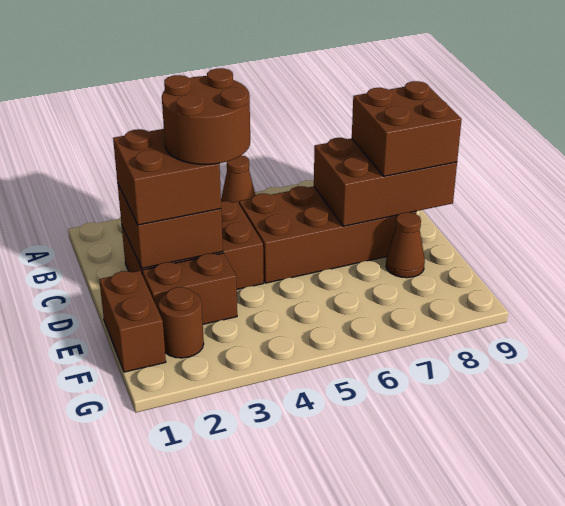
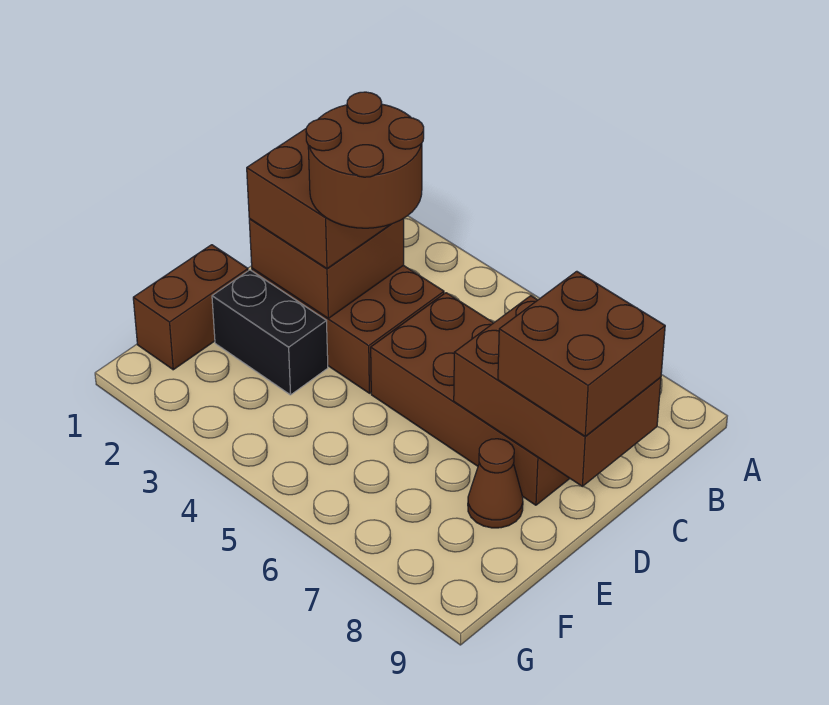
brown cone A5 level 1 -> none
brown brick E2:E3 level 1 -> black brick E2:E3 level 1
brown round brick F2 level 1 -> none

